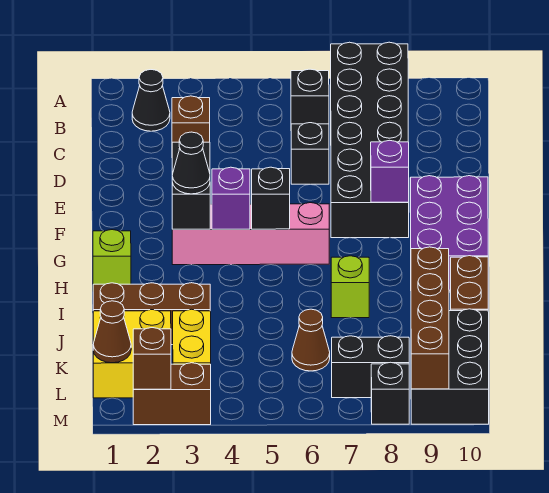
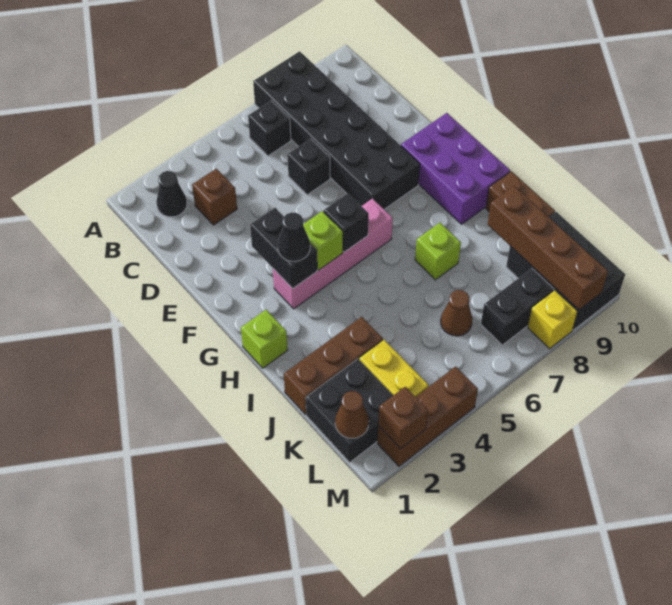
purple brick F8 level 2 -> none
purple brick G4 level 2 -> lime brick G4 level 2
yellow brick K1:L2 level 1 -> black brick K1:L2 level 1
brown brick M2:M3 level 1 -> brown brick M2:M4 level 1
black brick M8 level 1 -> yellow brick M8 level 1

